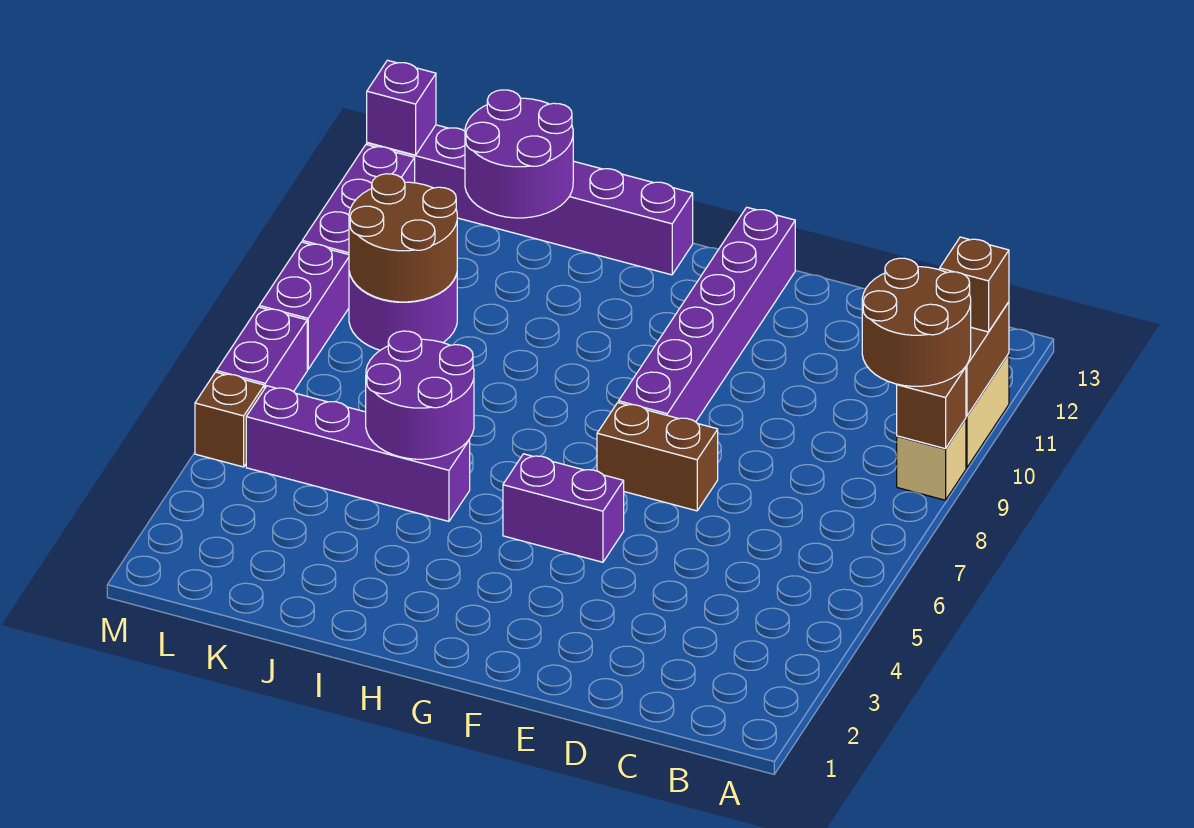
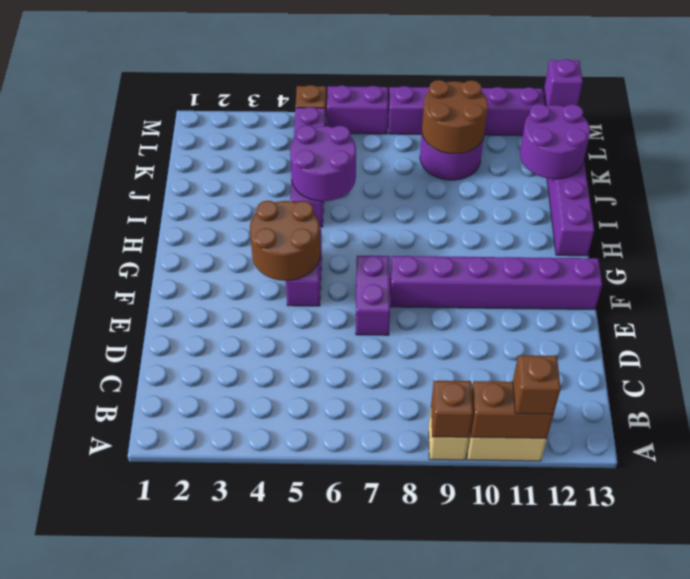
brown round brick A9:B10 level 3 -> brown round brick F4:G5 level 2
brown brick E7:F7 level 1 -> purple brick E7:F7 level 1

